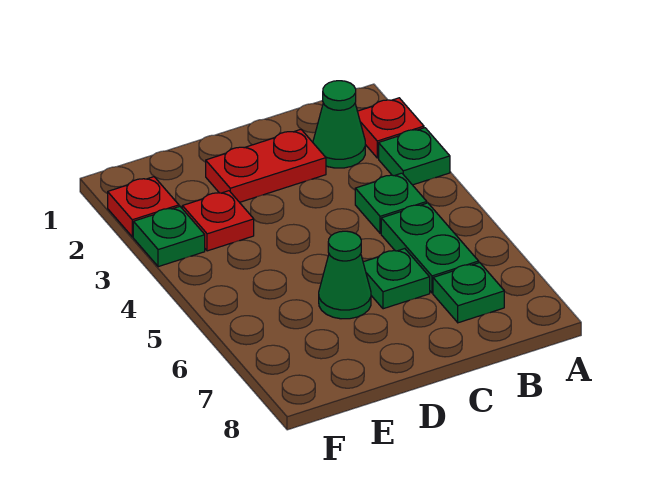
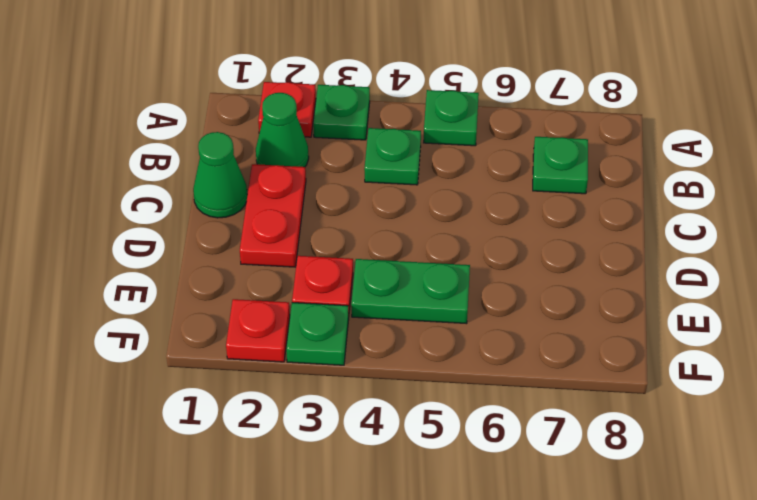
green plate B5:B6 level 1 -> green plate E4:E5 level 1
green plate C6 level 1 -> green plate A5 level 1
green cone D6 level 1 -> green cone C1 level 1

